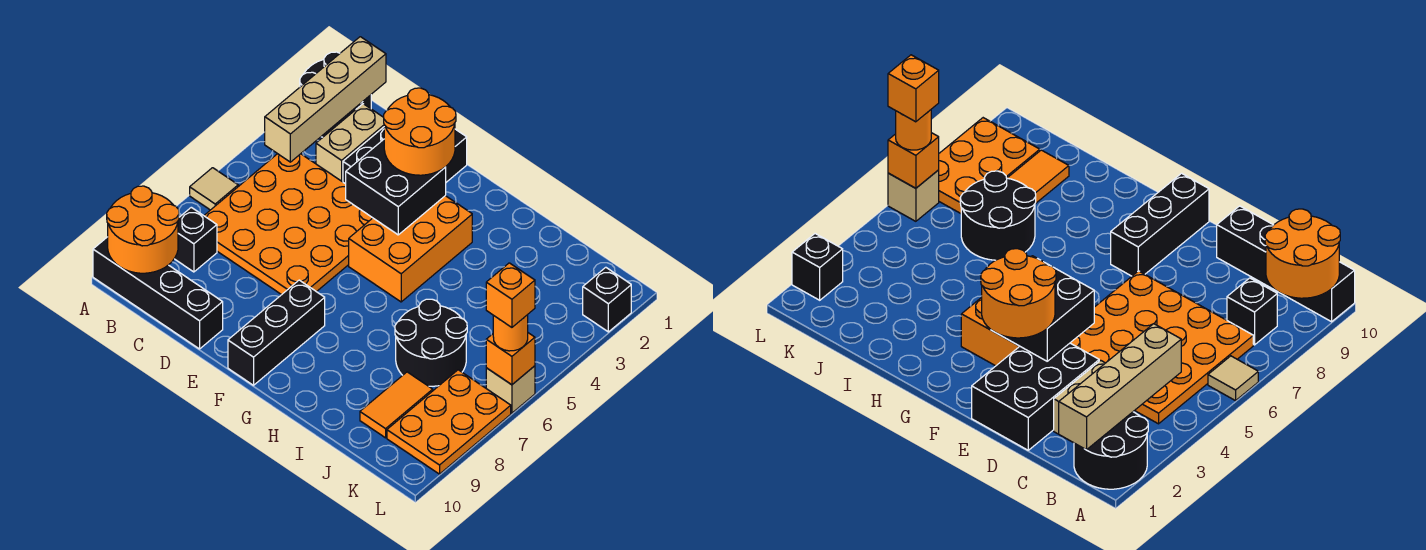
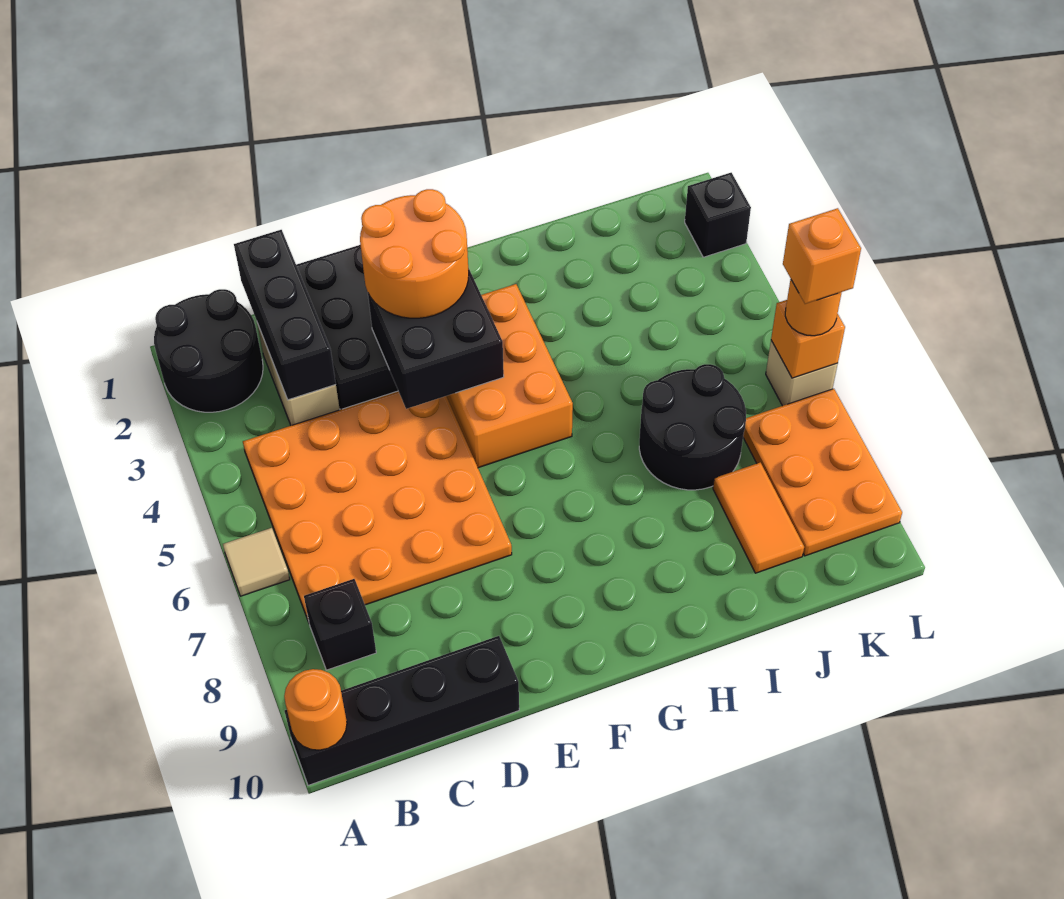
orange round brick A9:B10 level 2 -> orange round brick A10 level 2
tan brick B1:B4 level 2 -> none
black brick F8:F10 level 1 -> black brick C1:C3 level 2

